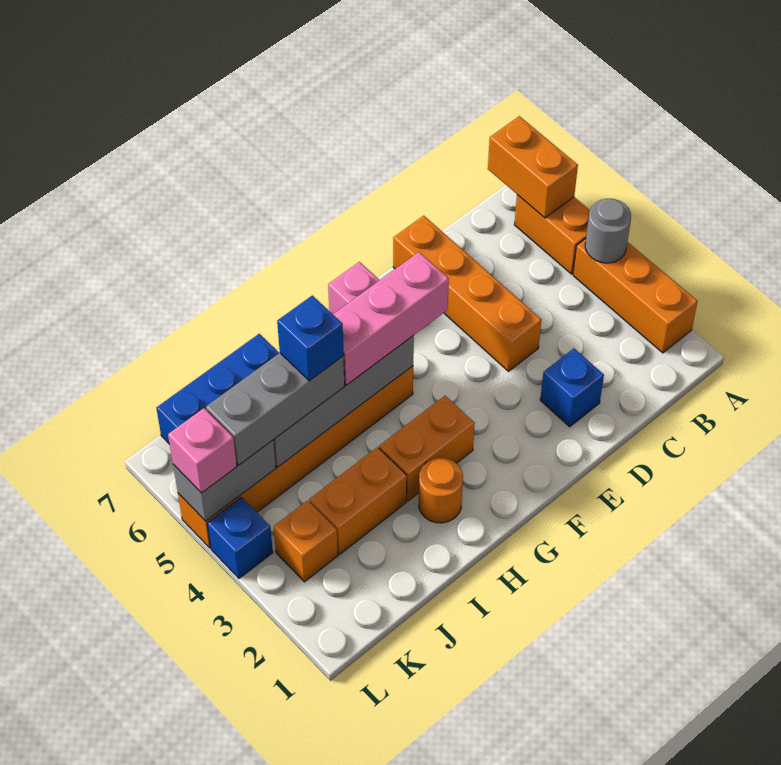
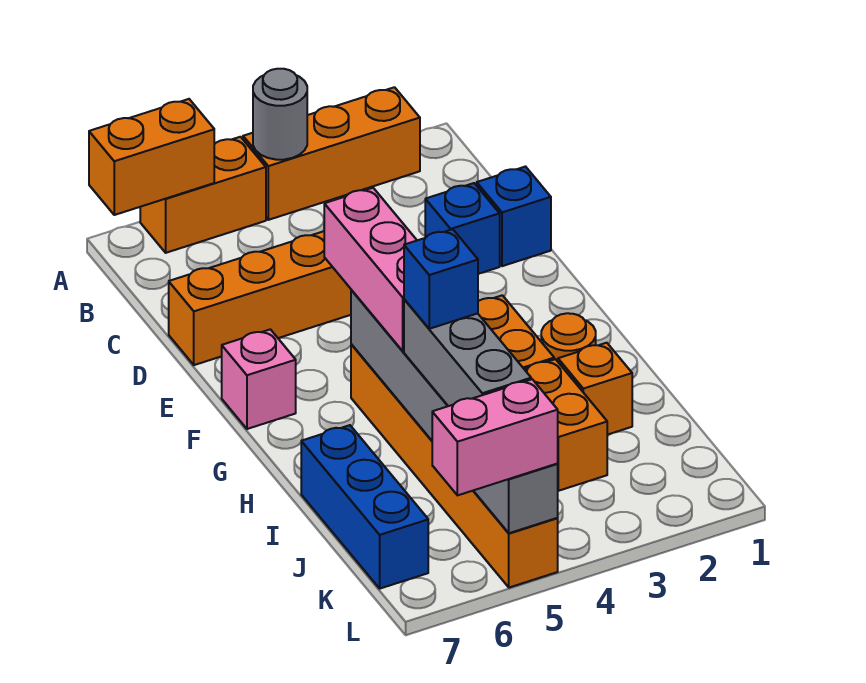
orange brick K3 level 1 -> orange brick I2 level 1
blue brick L4 level 1 -> blue brick D1 level 1
pink brick L5 level 3 -> pink brick L5:L6 level 3

